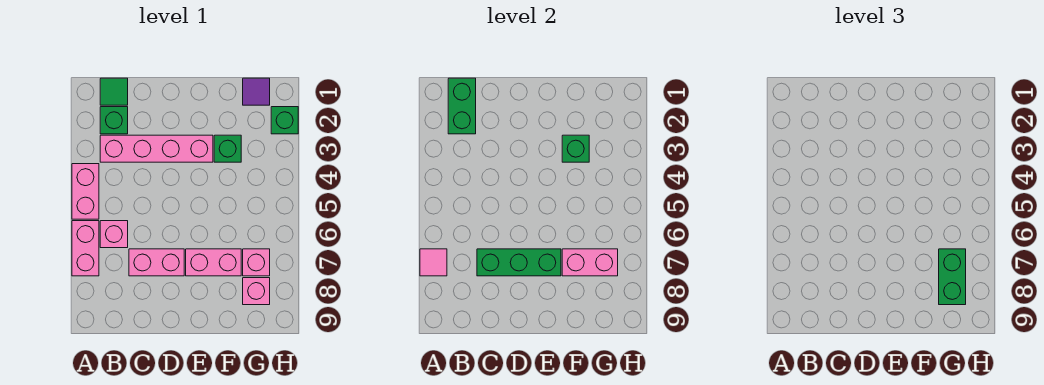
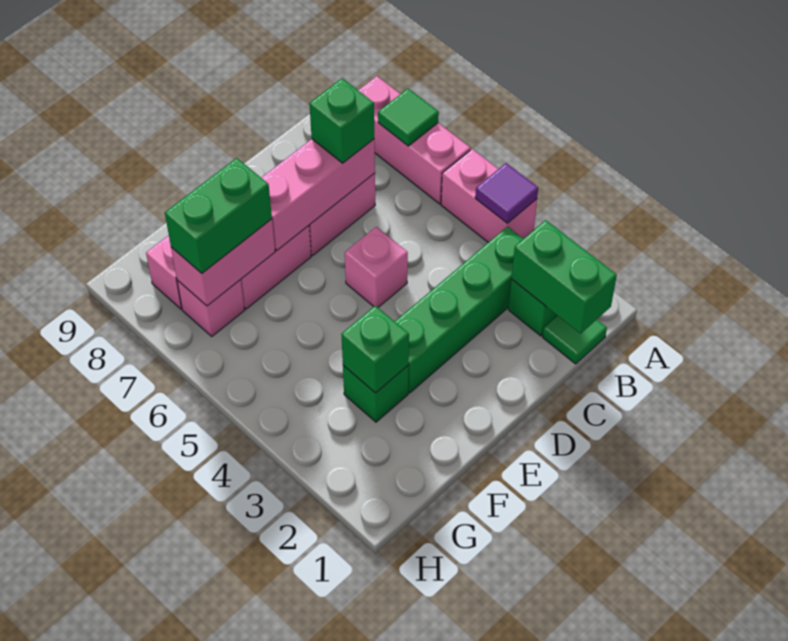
pink brick A6:A7 level 1 -> pink brick A6:A8 level 1
pink tile A7 level 2 -> green tile A7 level 2
pink brick B3:E3 level 1 -> green brick B3:E3 level 1
pink brick B6 level 1 -> pink brick D5 level 1
green brick C7:E7 level 2 -> pink brick C7:E7 level 2
purple tile G1 level 1 -> purple tile A4 level 2
green brick G7:G8 level 3 -> green brick F7:G7 level 3
green brick H2 level 1 -> green brick C7 level 3

